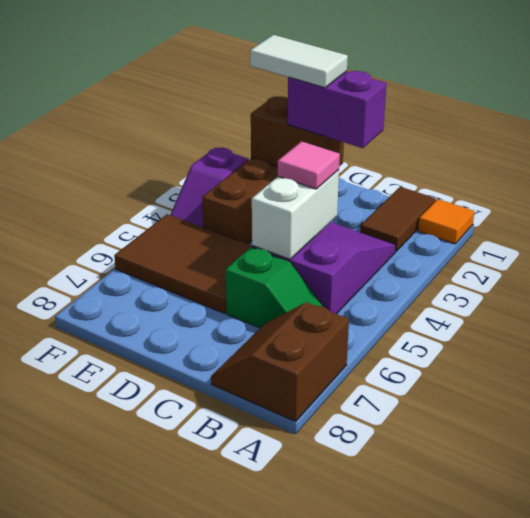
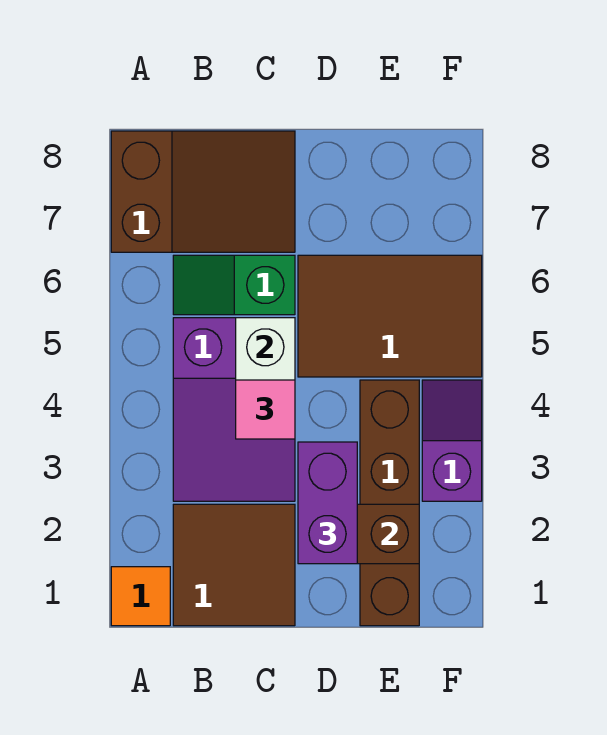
brown slope A7:B8 level 1 top A -> brown slope A7:C8 level 1 top A
brown tile B1:B2 level 1 -> brown tile B1:C2 level 1
purple brick C2:D2 level 3 -> purple brick D2:D3 level 3
white tile D2:E2 level 4 -> none

